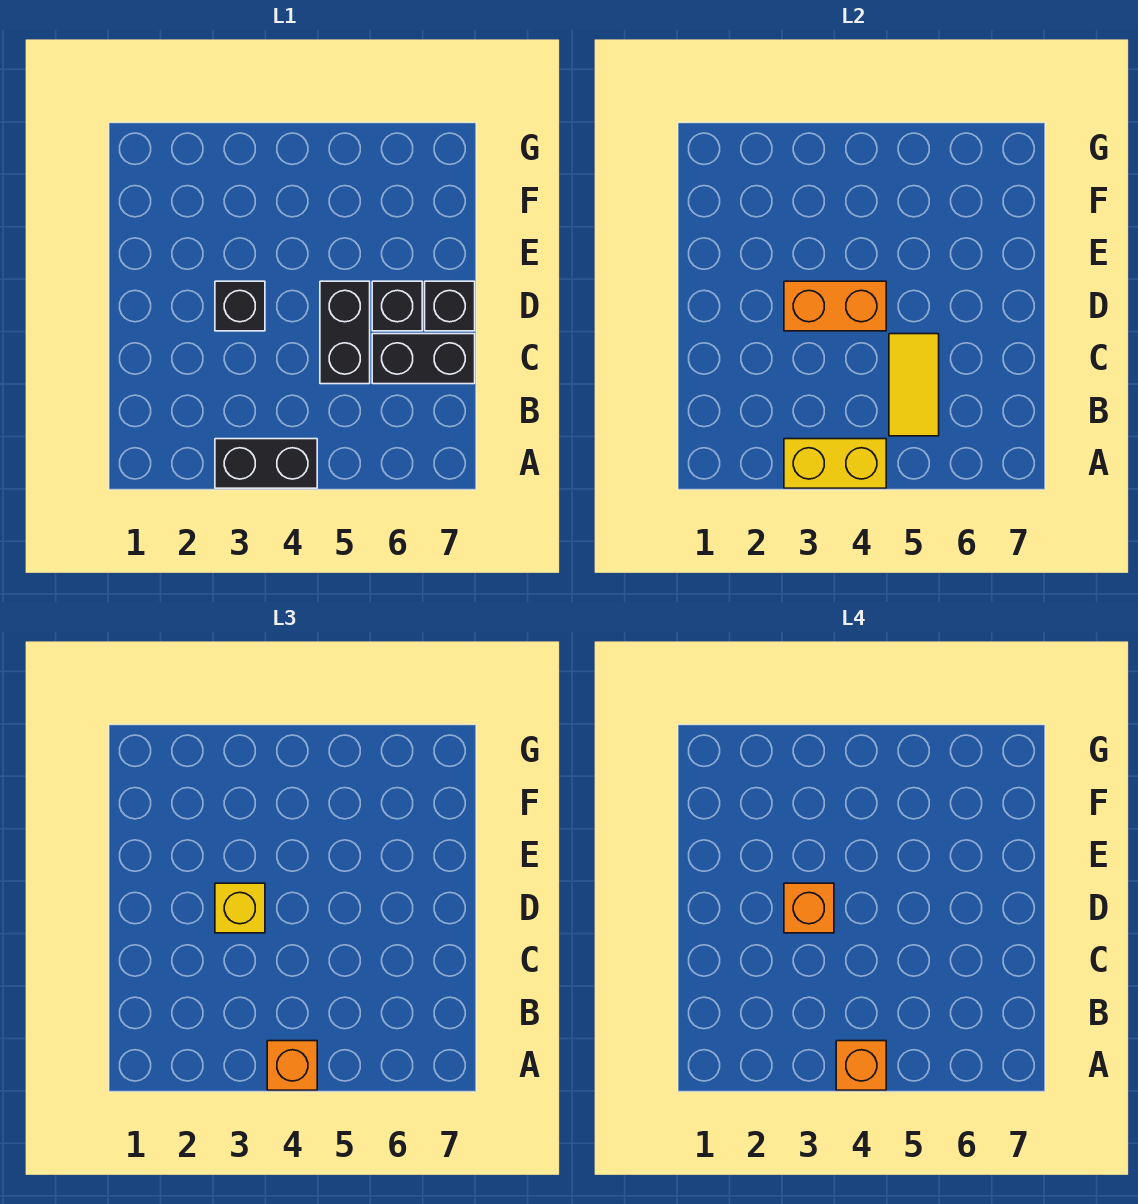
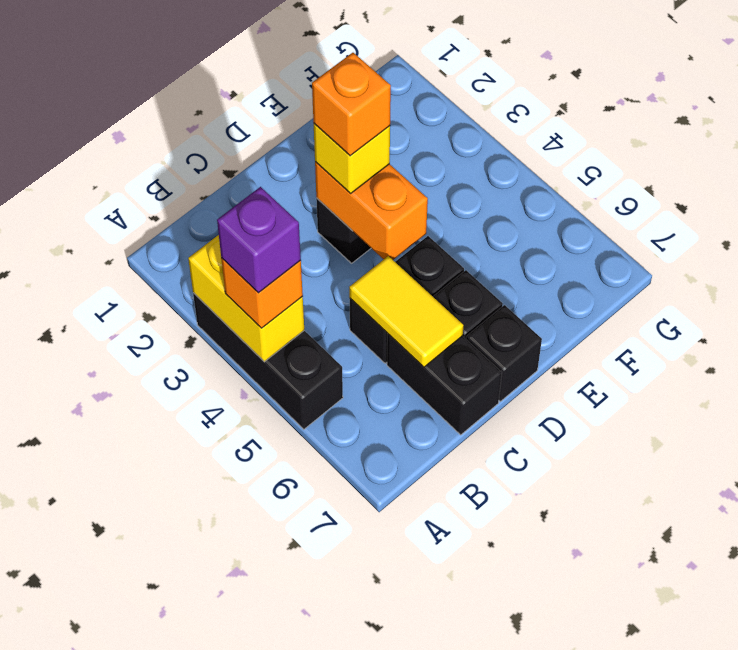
black brick A3:A4 level 1 -> black brick A3:A5 level 1
orange brick A4 level 4 -> purple brick A4 level 4
yellow tile B5:C5 level 2 -> yellow tile C5:C6 level 2

